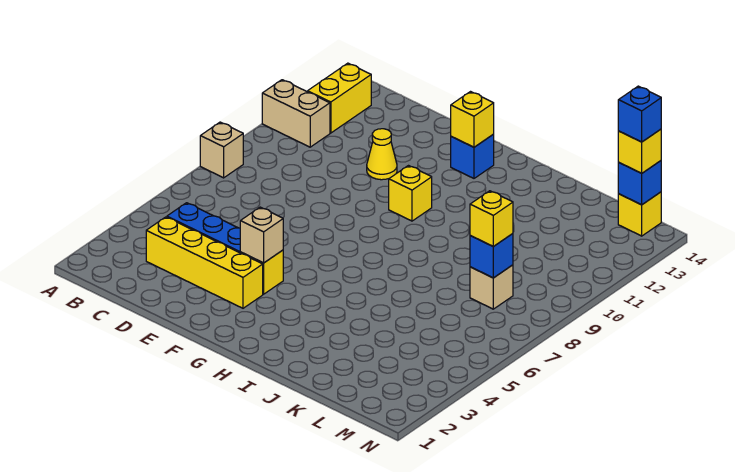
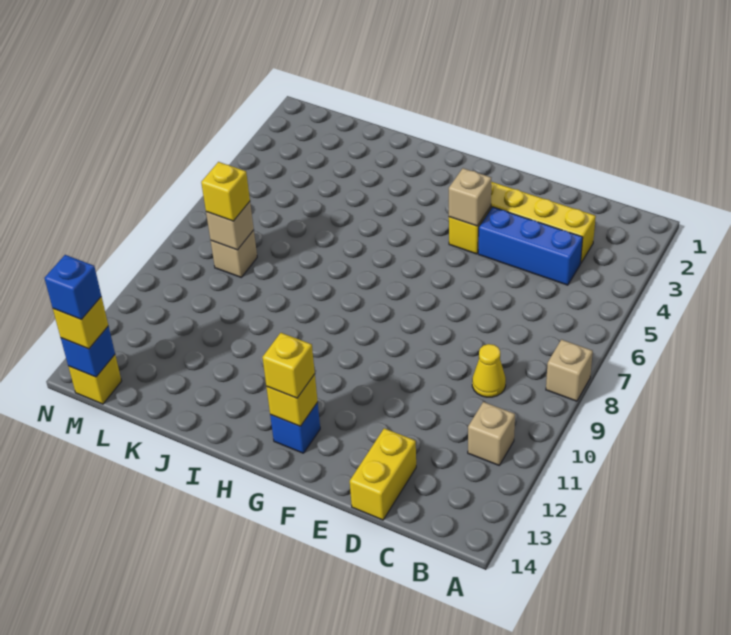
tan brick A11:B11 level 1 -> tan brick B11 level 1
yellow brick B12:B13 level 1 -> yellow brick D13:D14 level 1
yellow cone E11 level 1 -> yellow cone C9 level 1
yellow brick G10 level 1 -> yellow brick G13 level 3
blue brick L8 level 2 -> tan brick L8 level 2

